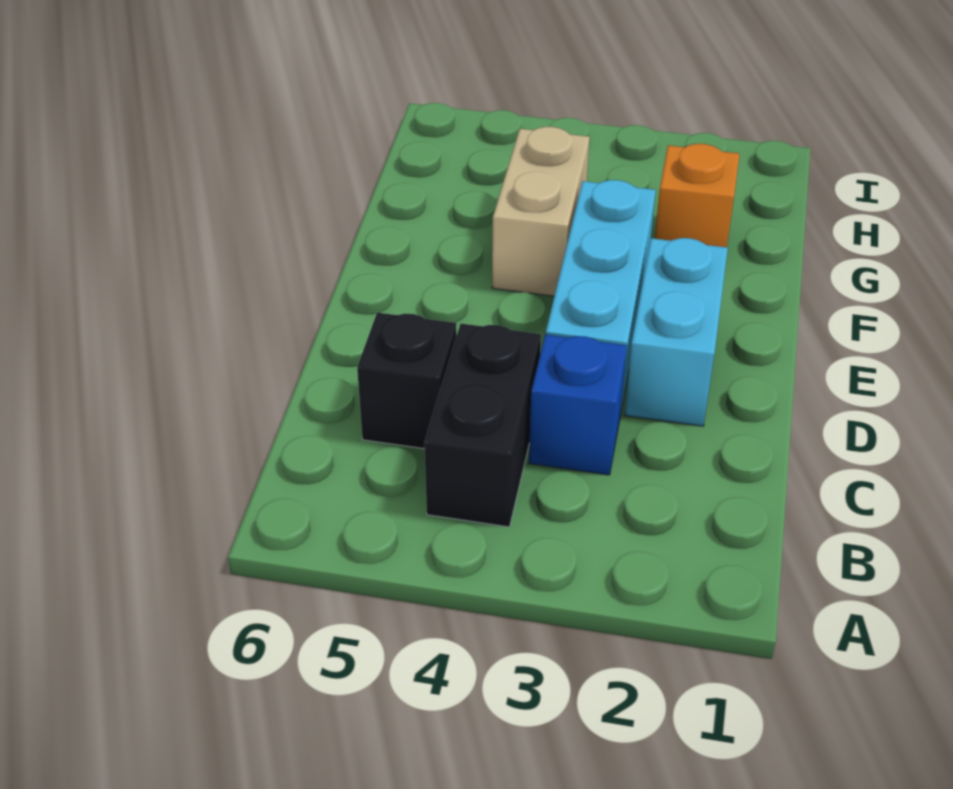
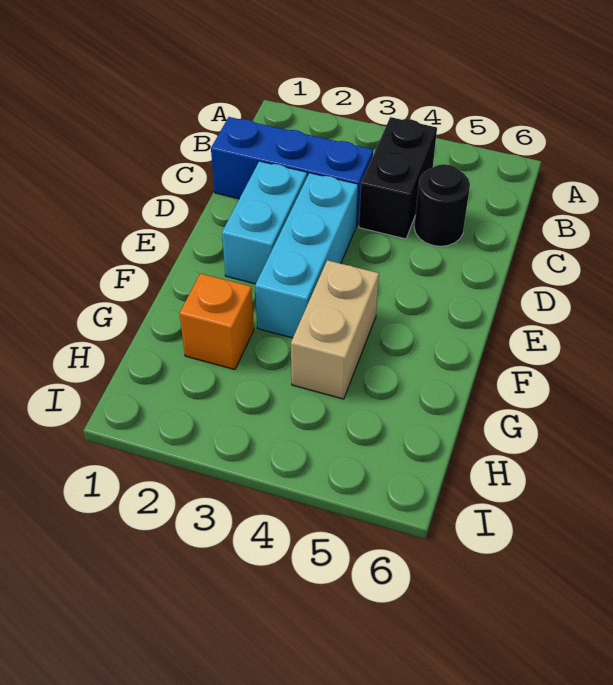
blue brick C3 level 1 -> blue brick C1:C3 level 1
black brick C5 level 1 -> black round brick C5 level 1

